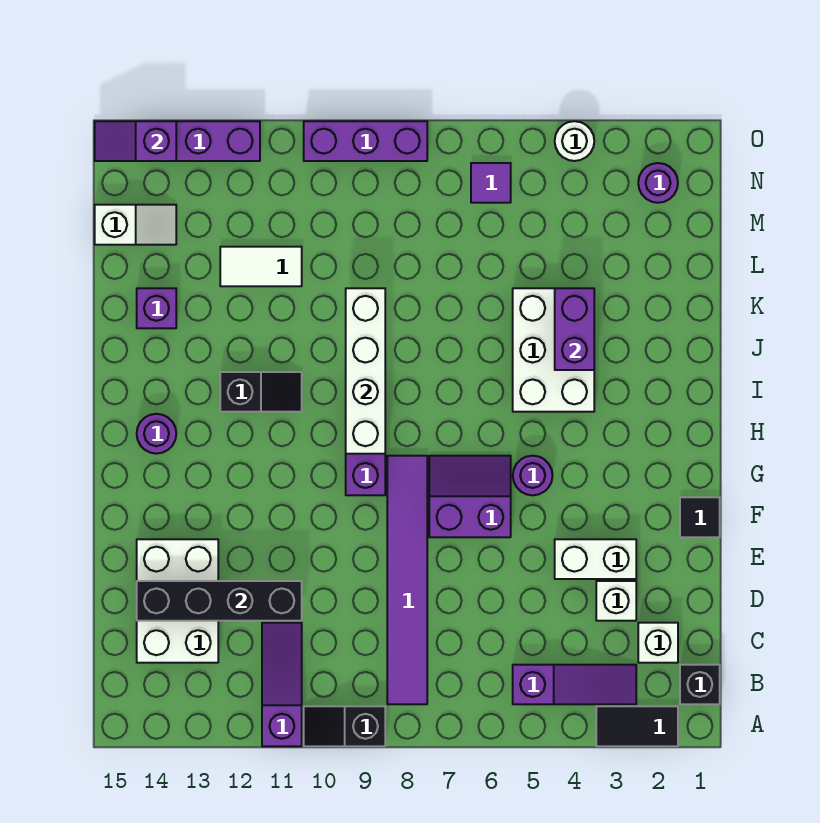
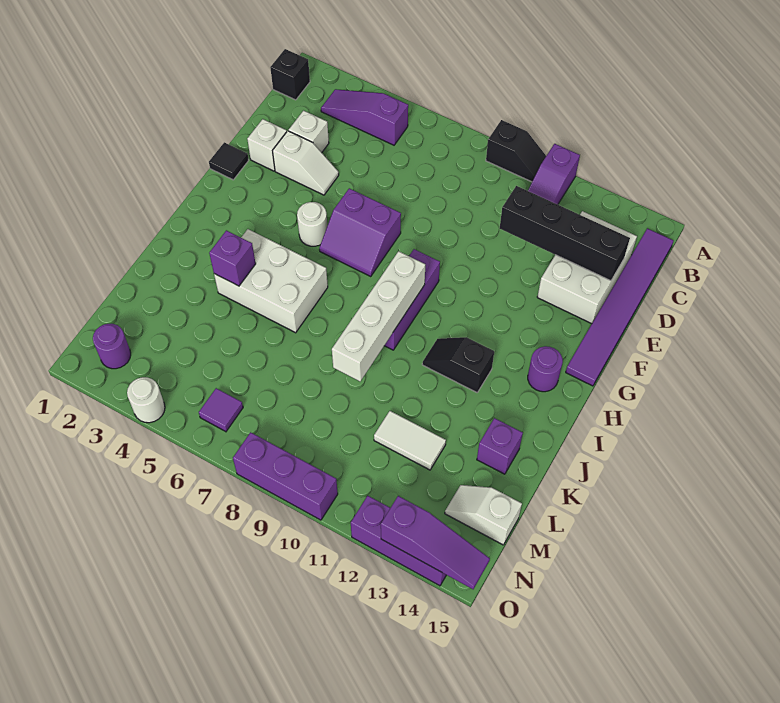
black tile A2:A3 level 1 -> none
purple tile B8:G8 level 1 -> purple tile B15:G15 level 1
white brick C2 level 1 -> white brick E2 level 1
white brick E3:E4 level 1 -> white slope E3:E4 level 1 top 3
purple round brick G5 level 1 -> white round brick G5 level 1
white brick I4:K5 level 1 -> white brick I4:J6 level 1
purple brick J4:K4 level 2 -> purple brick J4 level 2
purple slope O14:O15 level 2 top 14 -> purple slope O13:O15 level 2 top 13

